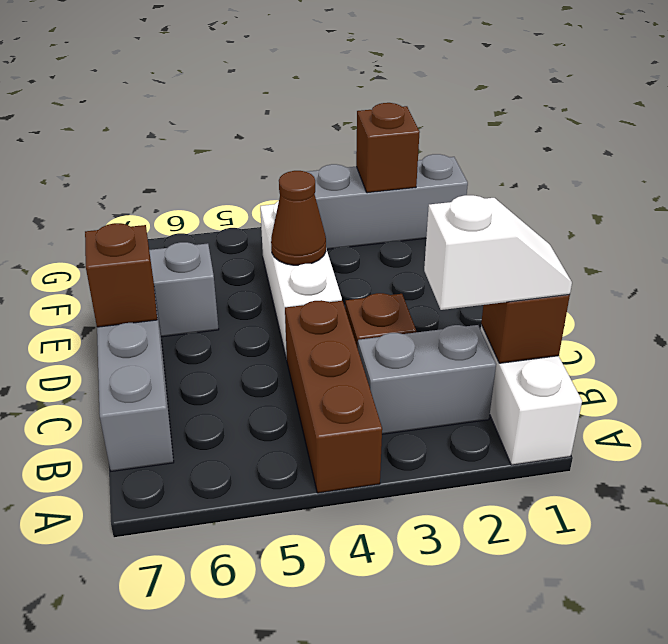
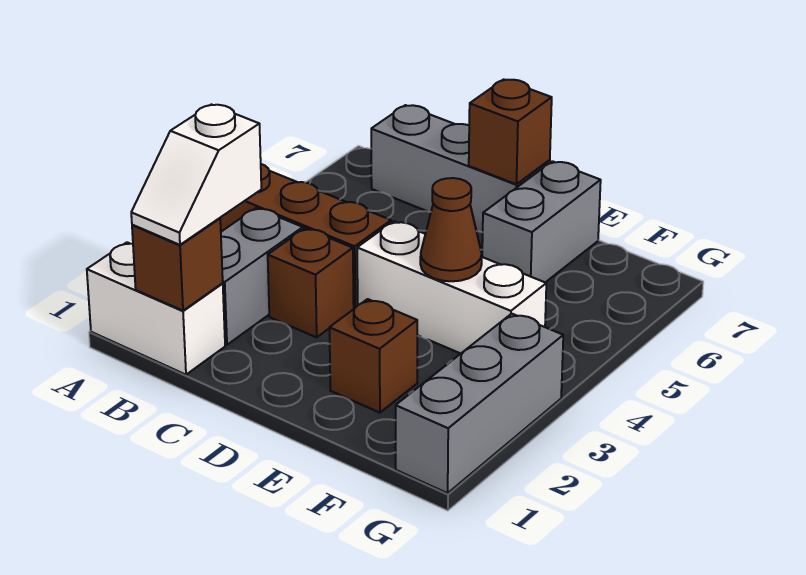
brown brick G2 level 2 -> brown brick E2 level 1

